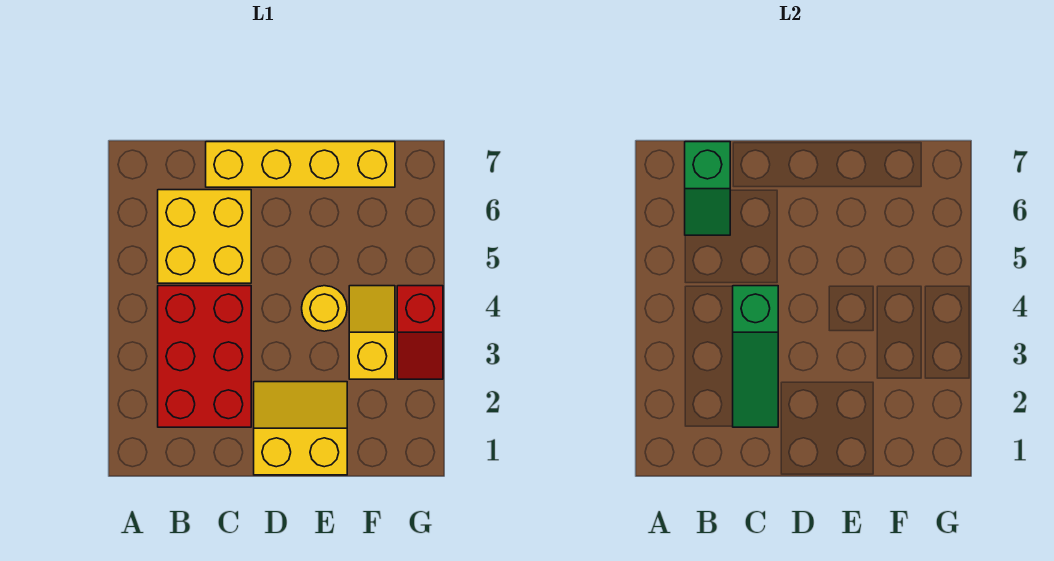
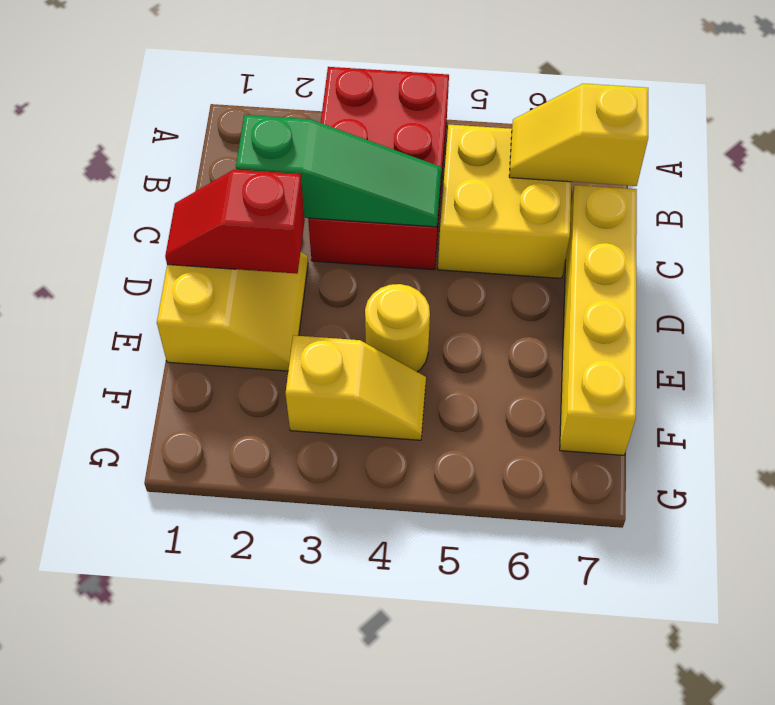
red brick B2:C4 level 1 -> red brick A3:C4 level 1
green slope B6:B7 level 2 top 7 -> yellow slope B6:B7 level 2 top 7
green slope C2:C4 level 2 top 4 -> green slope C2:C4 level 2 top 2
red slope G3:G4 level 1 top 4 -> red slope D1:D2 level 2 top 2

